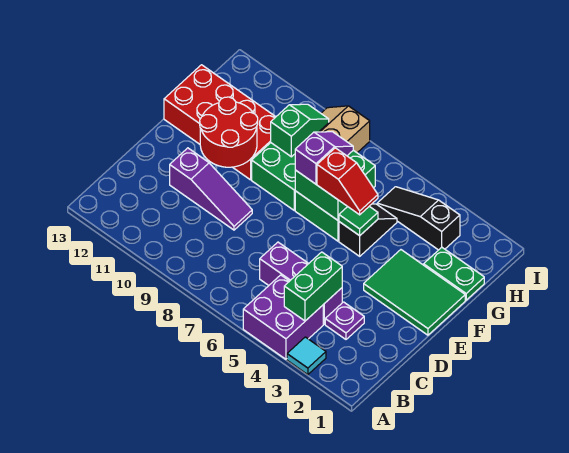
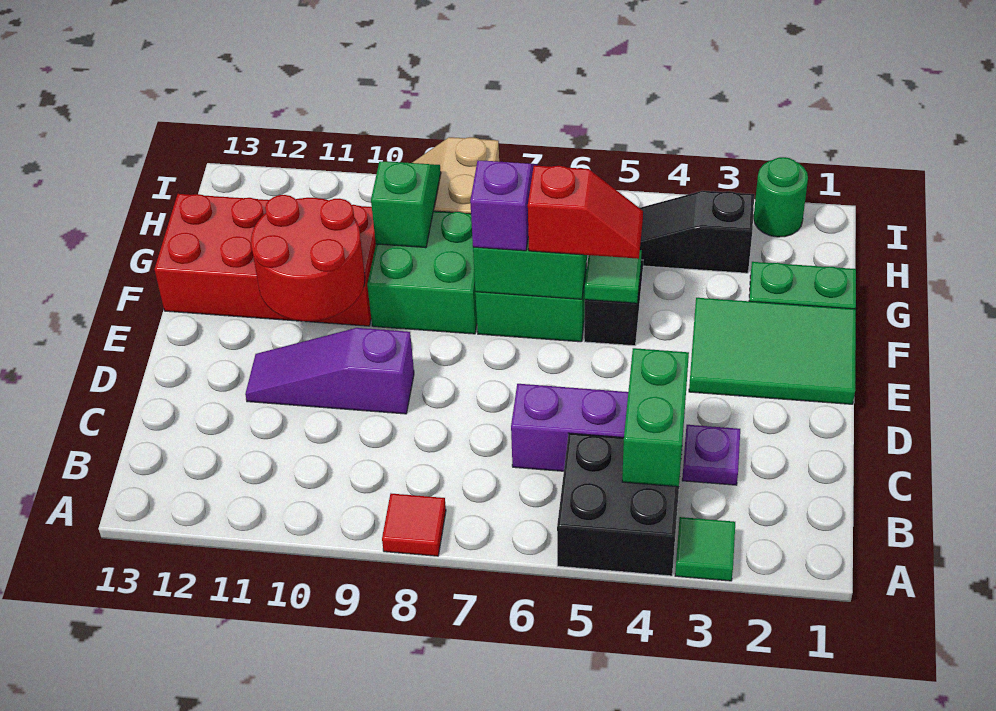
cyan tile A3 level 1 -> green tile A3 level 1
purple brick A4:B5 level 1 -> black brick A4:B5 level 1
none -> red tile A8 level 1
purple slope D9:D11 level 1 top 11 -> purple slope D9:D11 level 1 top 9
none -> green round brick I2 level 1

